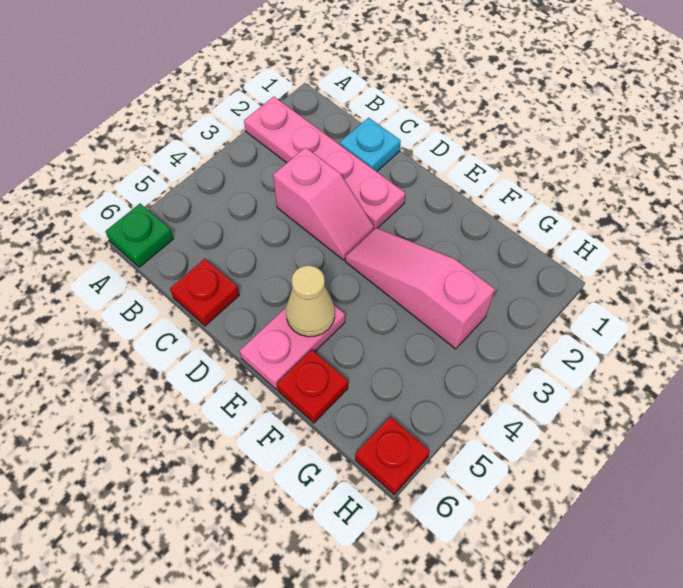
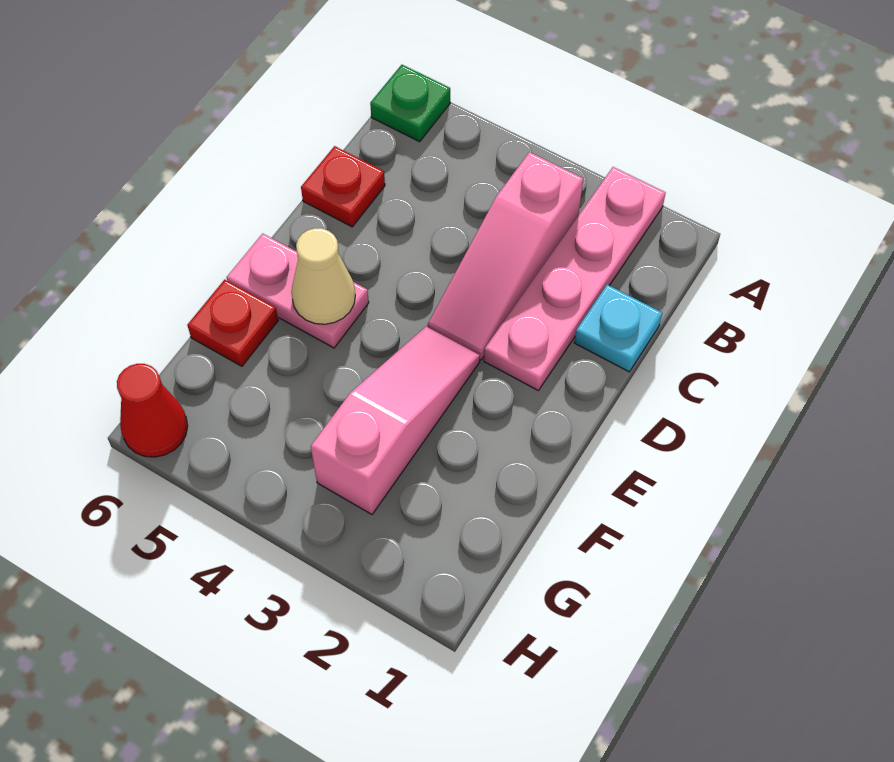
pink slope C3:D3 level 1 top C -> pink slope B3:D3 level 1 top B
red plate H6 level 1 -> red cone H6 level 1

